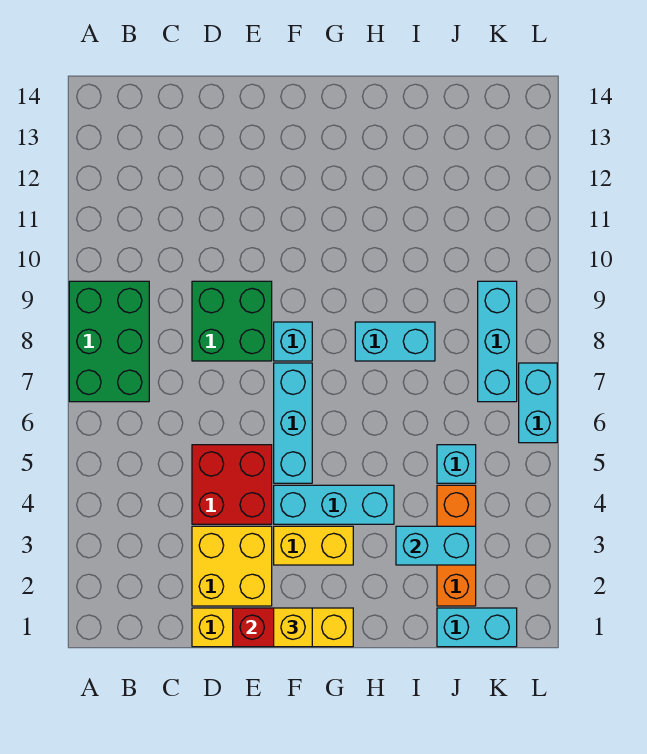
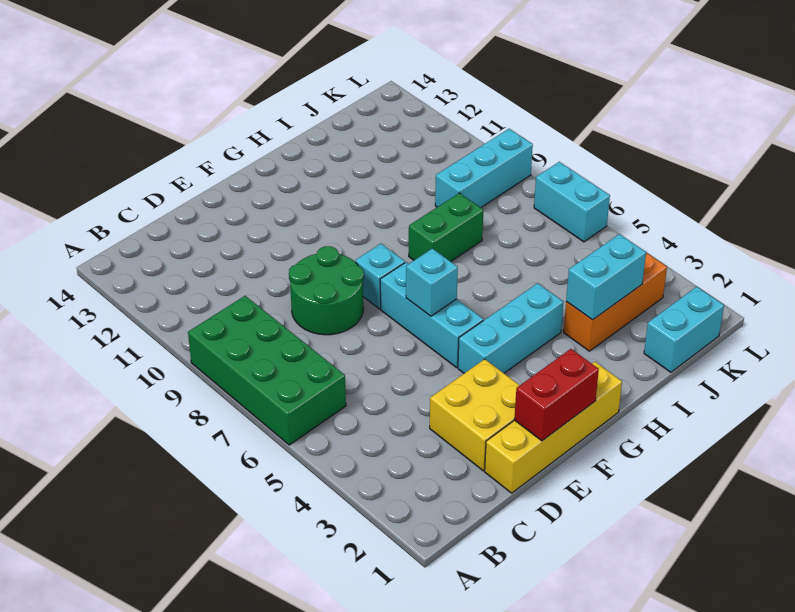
green brick A7:B9 level 1 -> green brick A6:B9 level 1
red brick D4:E5 level 1 -> none
green brick D8:E9 level 1 -> green round brick D8:E9 level 1
yellow brick F1 level 3 -> none
yellow brick F3:G3 level 1 -> none
cyan brick H8:I8 level 1 -> green brick H8:I8 level 1
orange brick J2:J4 level 1 -> orange brick I3:K3 level 1
cyan brick J5 level 1 -> cyan brick F6 level 2
cyan brick K7:K9 level 1 -> cyan brick J9:L9 level 1

